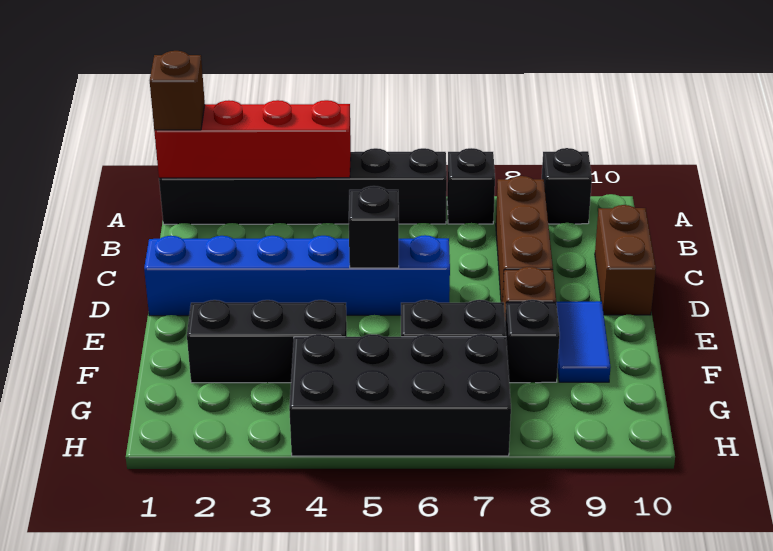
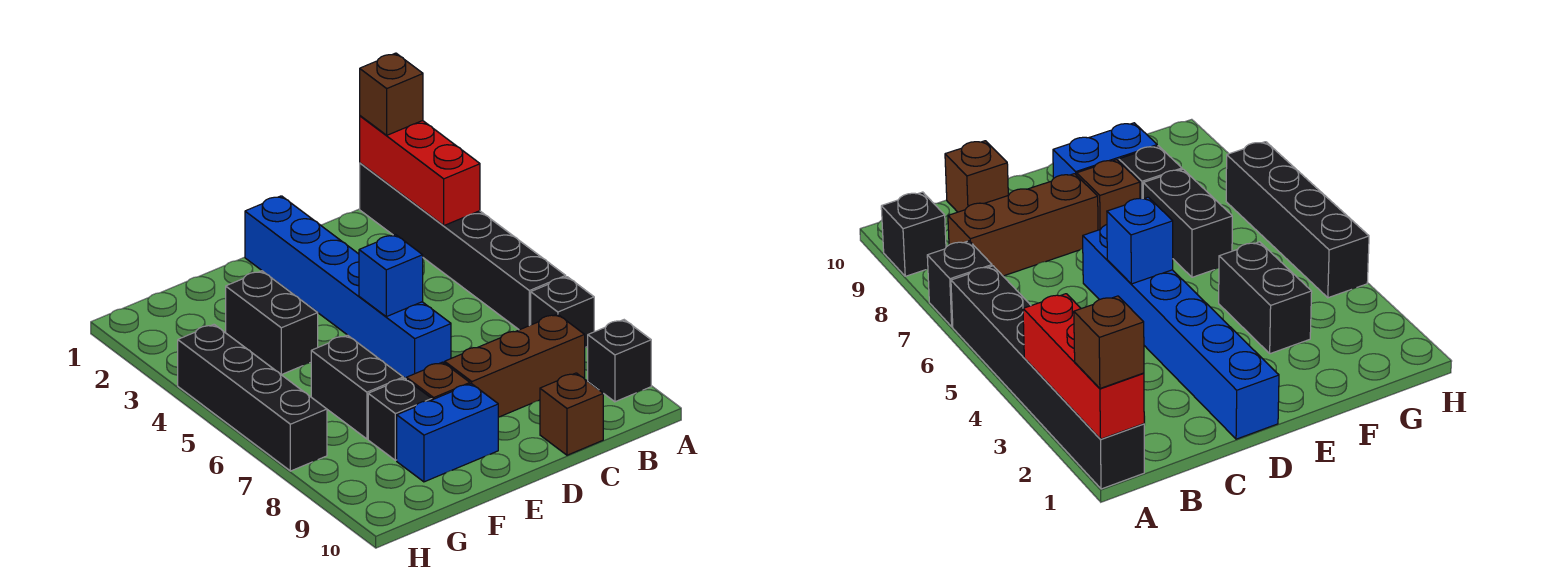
red brick A1:A4 level 2 -> red brick A1:A3 level 2
brown brick C10:D10 level 1 -> brown brick C10 level 1
black brick D5 level 2 -> blue brick D5 level 2
blue tile E9:F9 level 1 -> blue brick E9:F9 level 1
black brick F2:F4 level 1 -> black brick F3:F4 level 1
black brick G4:H7 level 1 -> black brick H4:H7 level 1

